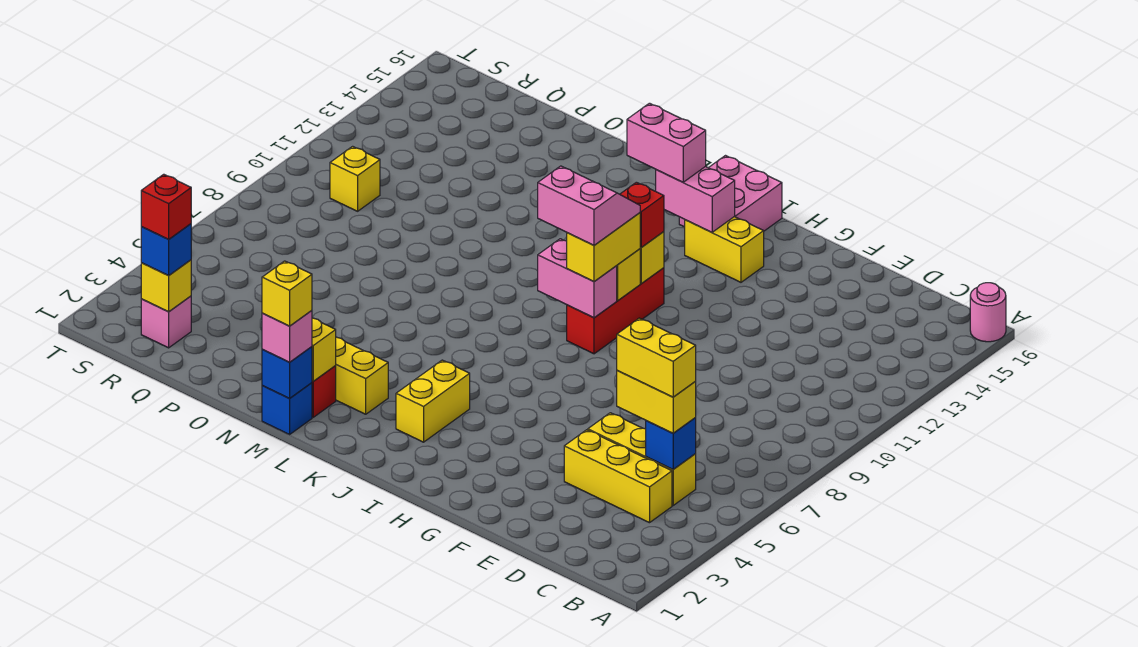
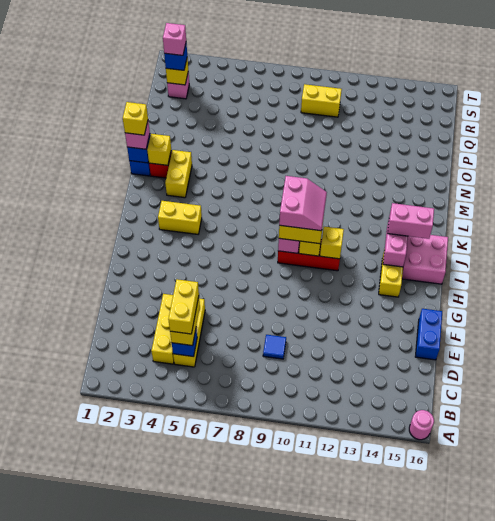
none -> blue tile D9 level 1
none -> blue brick E16:F16 level 1
red brick I11 level 3 -> none
pink brick J14:K14 level 3 -> pink brick J14:J15 level 3
red brick R2 level 4 -> pink brick R2 level 4
yellow brick R10 level 1 -> yellow brick R9:R10 level 1

